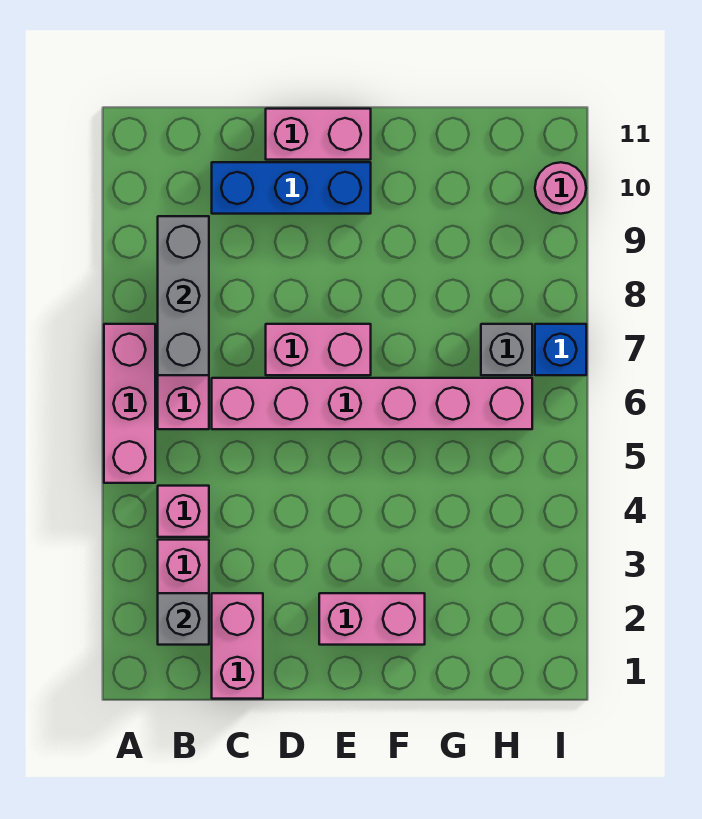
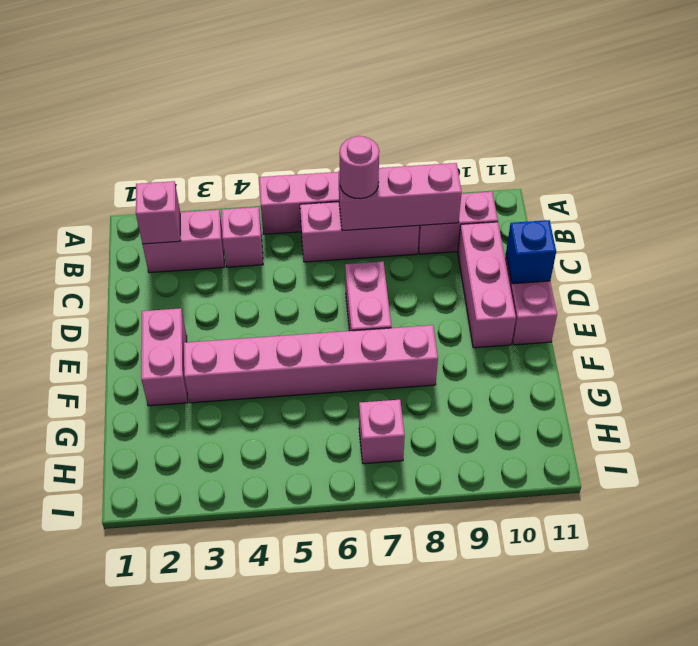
grey brick B2 level 2 -> pink brick B2 level 2
grey brick B7:B9 level 2 -> pink brick B7:B9 level 2
pink brick C1:C2 level 1 -> pink brick B9:B10 level 1
pink brick C6:H6 level 1 -> pink brick F3:F8 level 1
blue brick C10:E10 level 1 -> pink brick C10:E10 level 1
grey brick H7 level 1 -> pink brick H7 level 1
blue brick I7 level 1 -> blue brick D11 level 2
pink round brick I10 level 1 -> pink round brick B7 level 3

